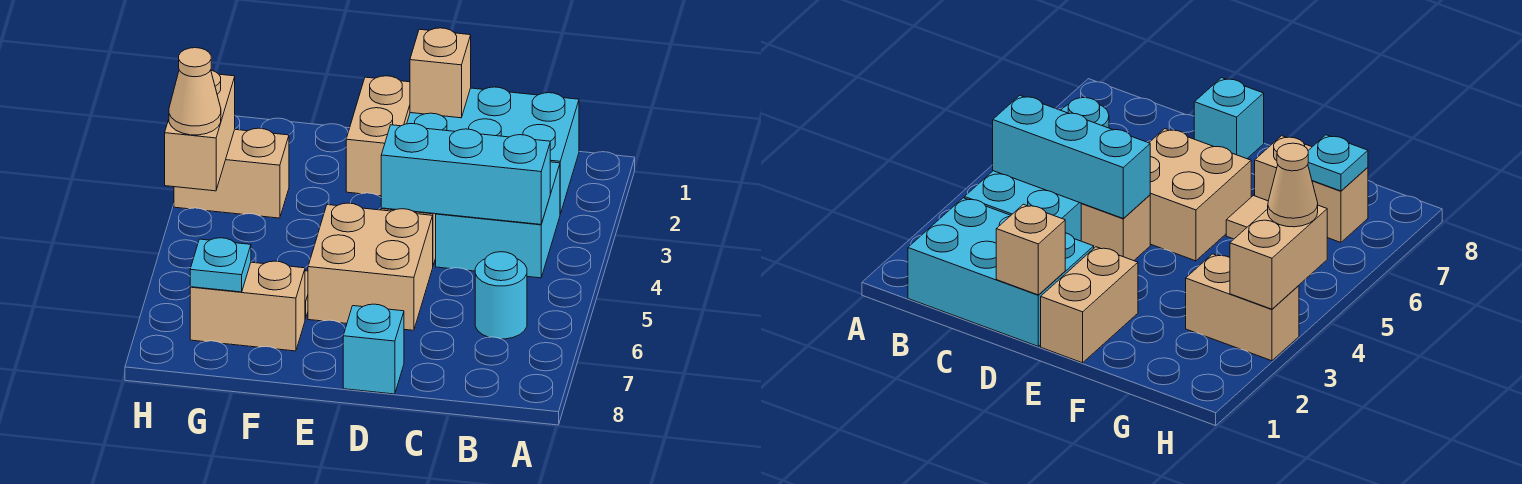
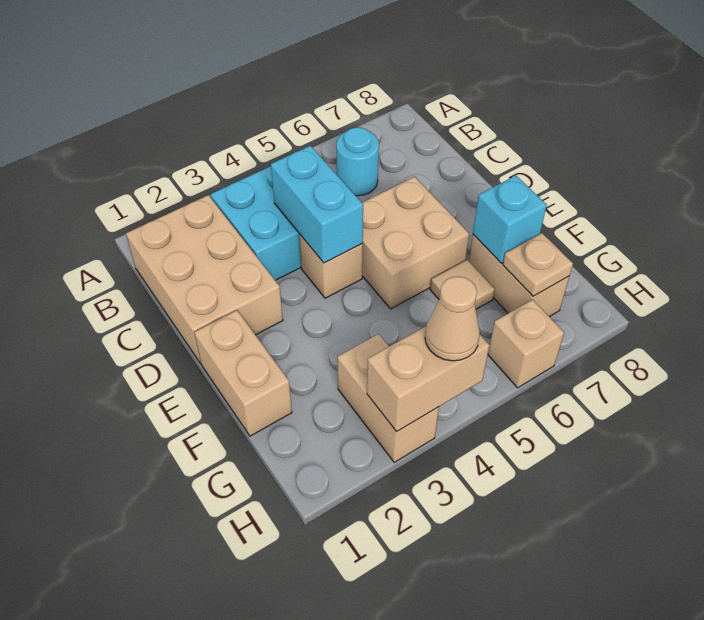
cyan brick B1:D2 level 1 -> tan brick B1:D2 level 1
cyan brick B4:D4 level 2 -> cyan brick C4:D4 level 2
tan brick D1 level 2 -> tan brick H6 level 1
cyan brick D8 level 1 -> cyan brick F7 level 2
tan brick E1:E2 level 1 -> tan brick E1:F1 level 1
cyan plate G7 level 2 -> tan plate G7 level 2

